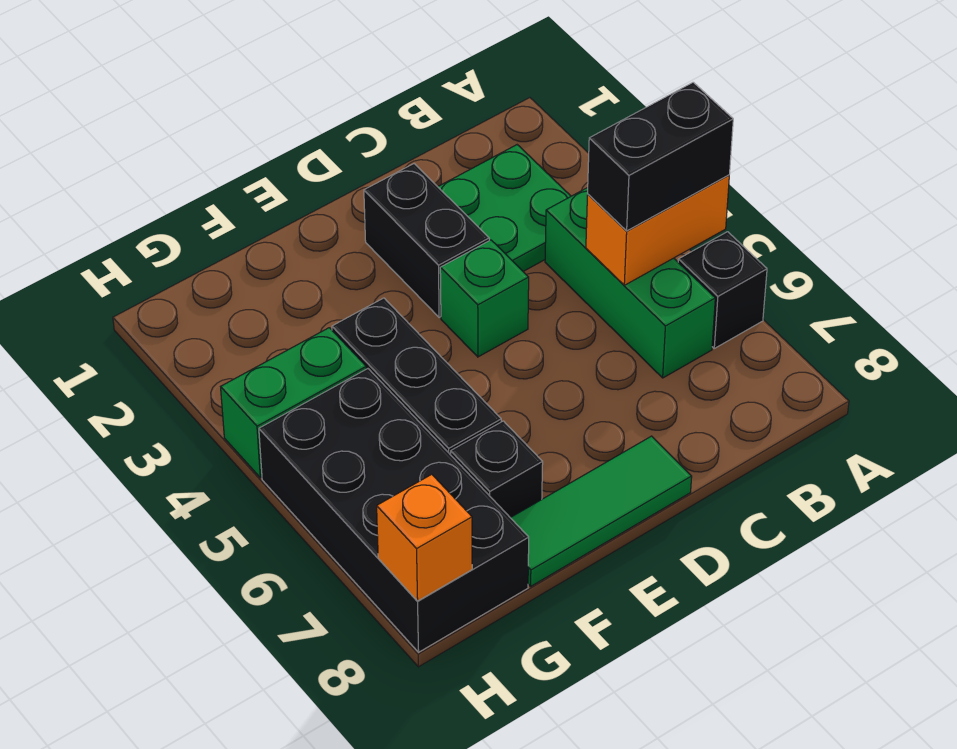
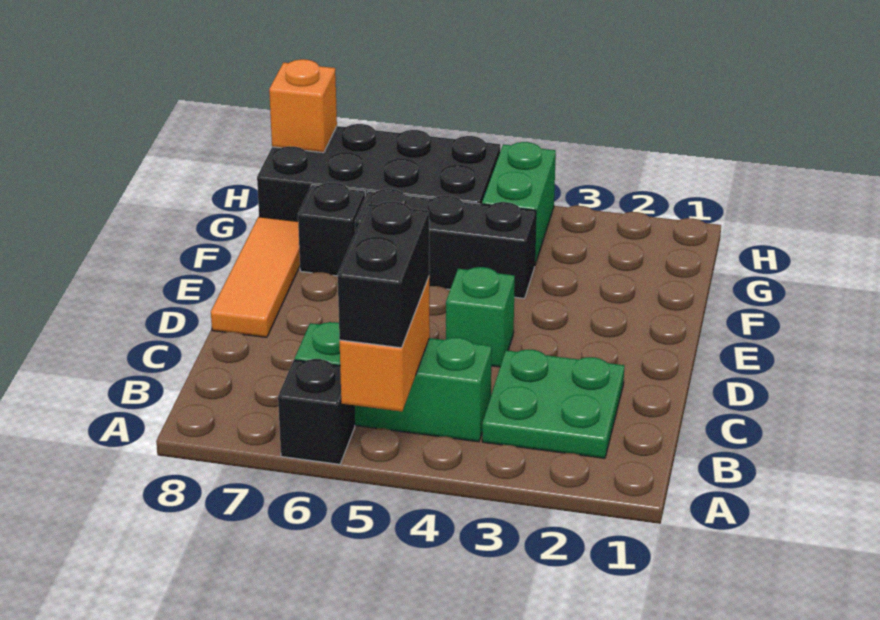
black brick D2:D3 level 1 -> none
green tile D8:F8 level 1 -> orange tile D8:F8 level 1

